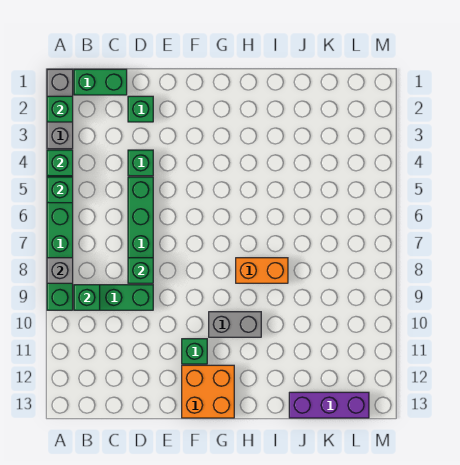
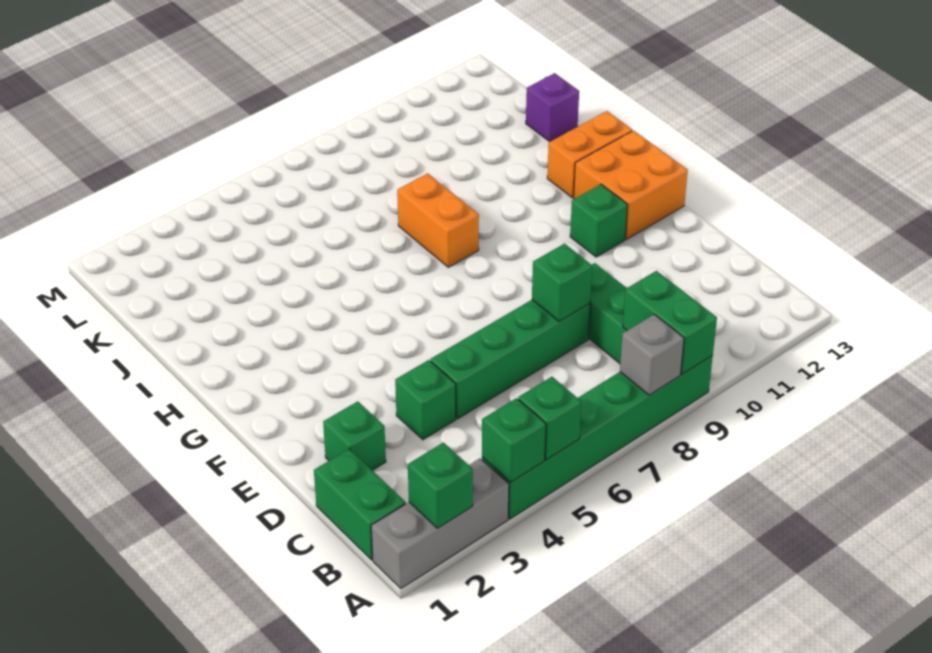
green brick B9 level 2 -> green brick A9:B9 level 2
grey brick G10:H10 level 1 -> none
none -> orange brick H12:H13 level 1
purple brick J13:L13 level 1 -> purple brick J13 level 1

